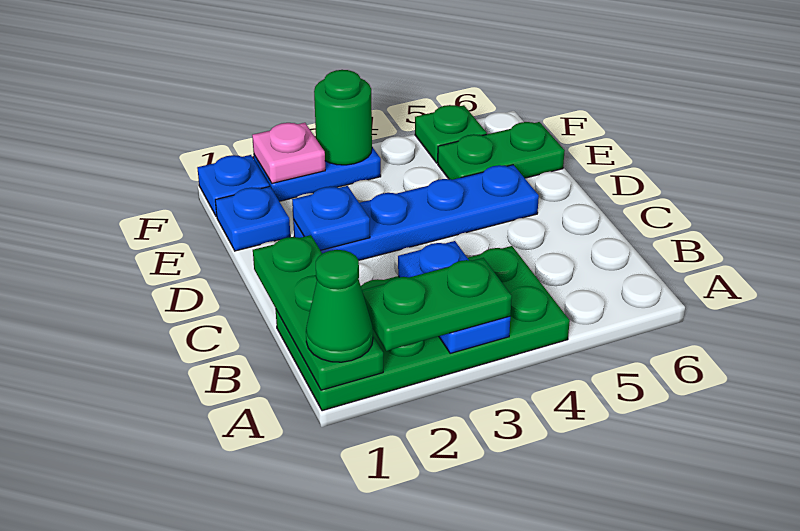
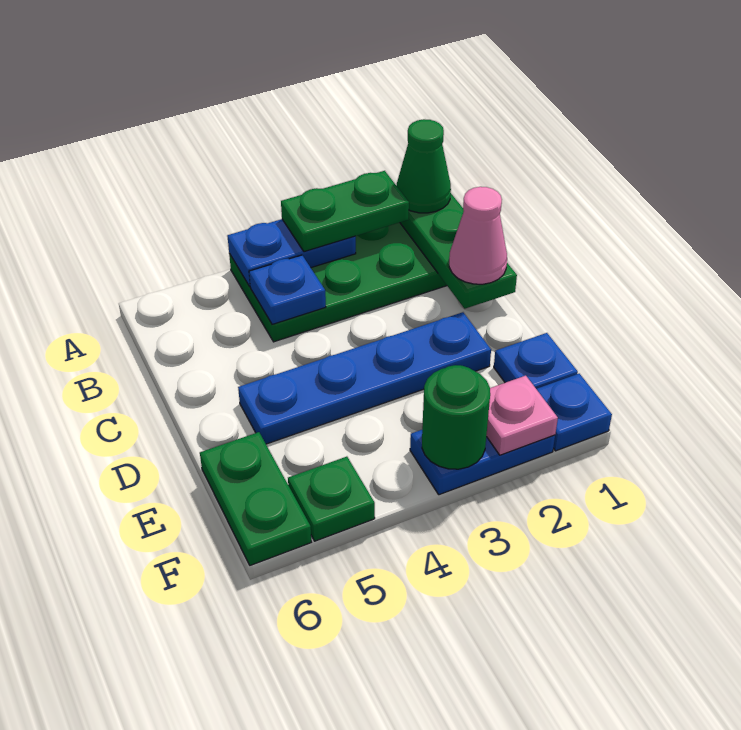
blue plate A3:B3 level 2 -> blue plate A3:A4 level 2
none -> pink cone C1 level 3
blue plate D2 level 2 -> blue plate B4 level 2
green plate E5:E6 level 1 -> green plate E6:F6 level 1

